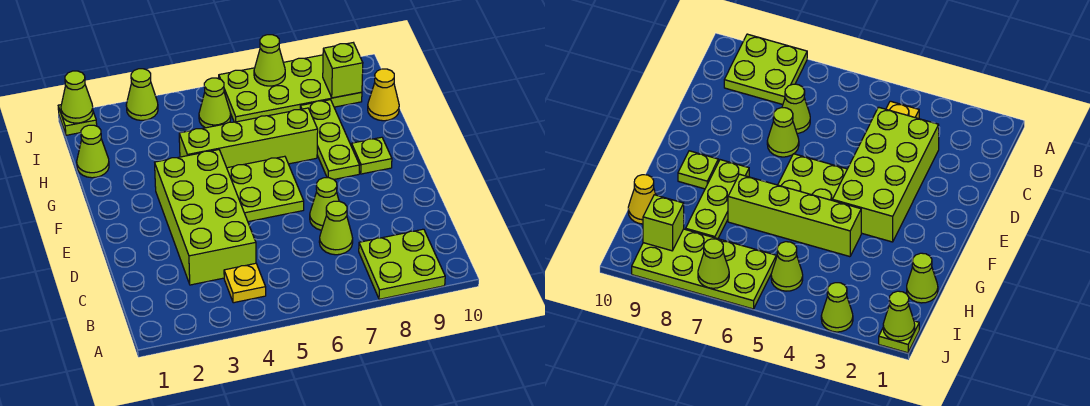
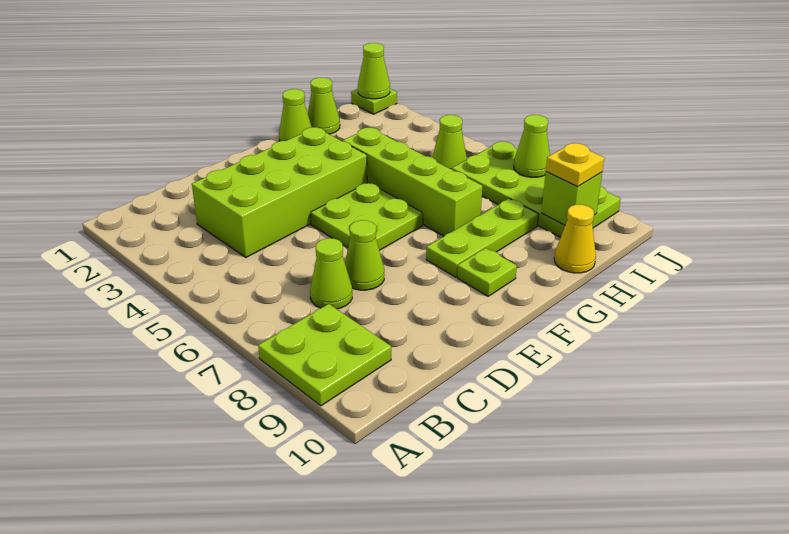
yellow plate B4 level 1 -> yellow plate I9 level 3
lime cone J3 level 1 -> lime cone G1 level 1

